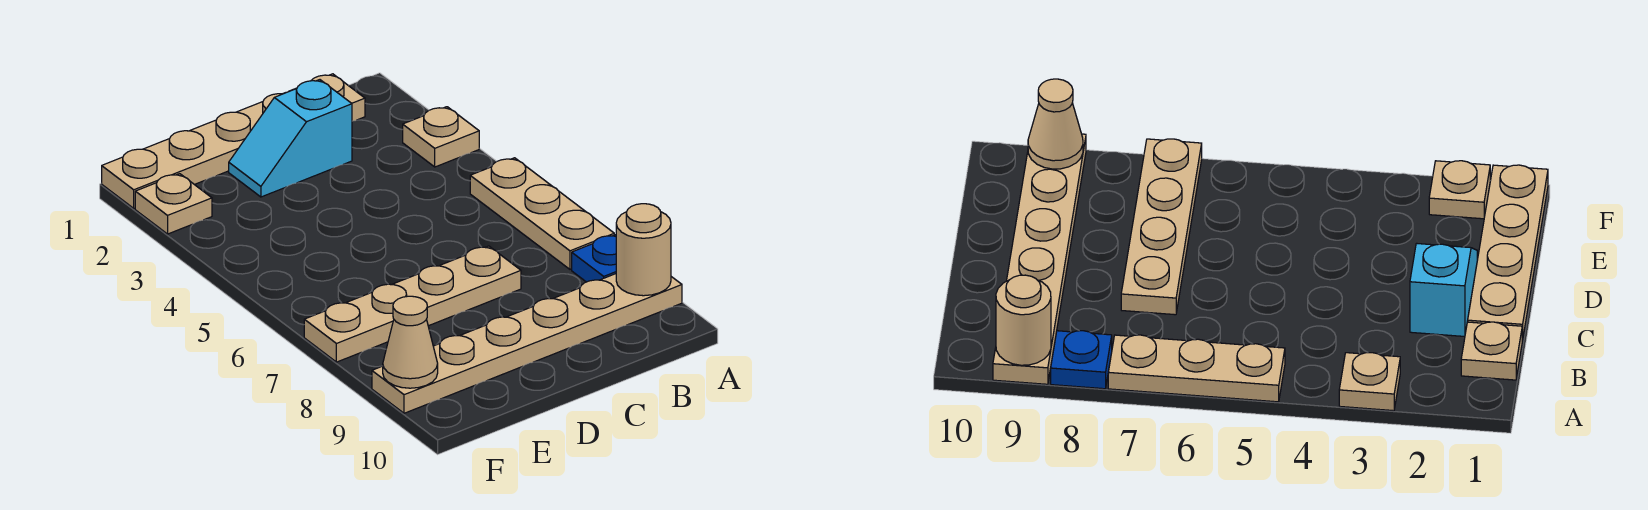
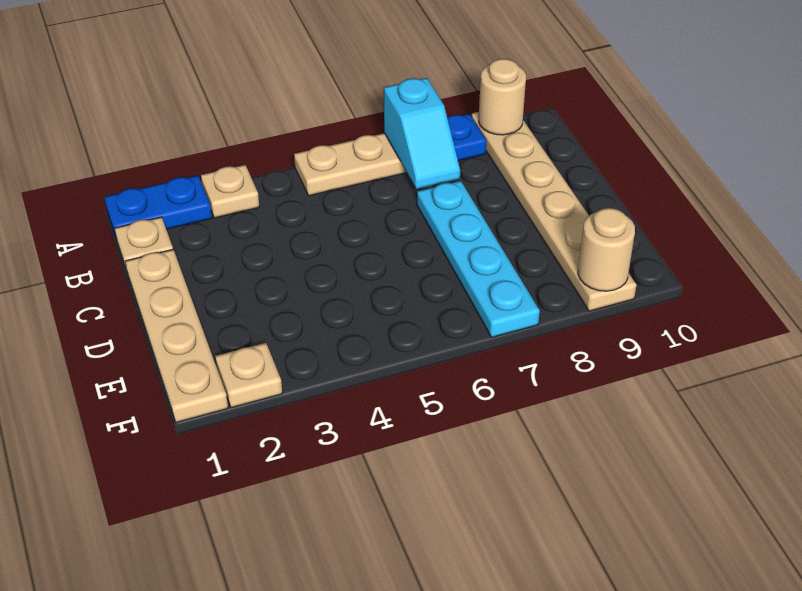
none -> blue plate A1:A2 level 1
cyan slope C2:D2 level 1 top C -> cyan slope A7:B7 level 2 top A
tan plate C7:F7 level 1 -> cyan plate C7:F7 level 1
tan cone F9 level 2 -> tan round brick F9 level 2

